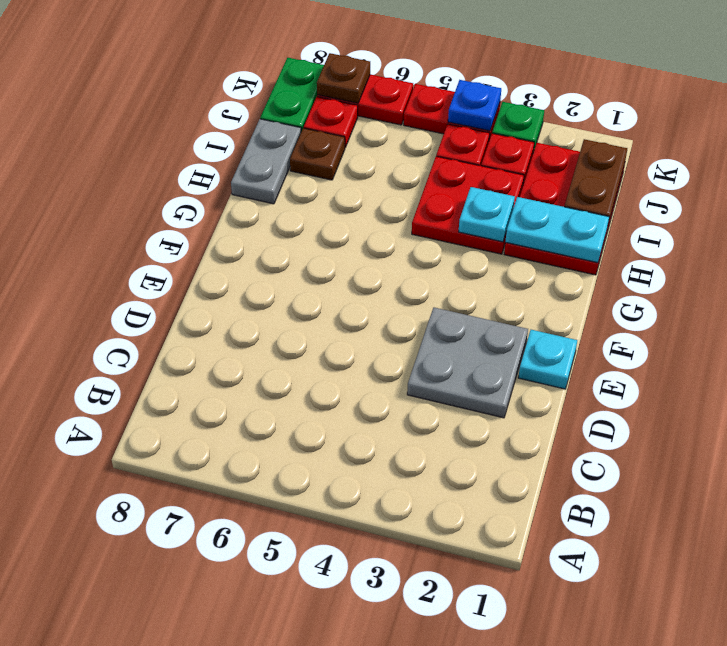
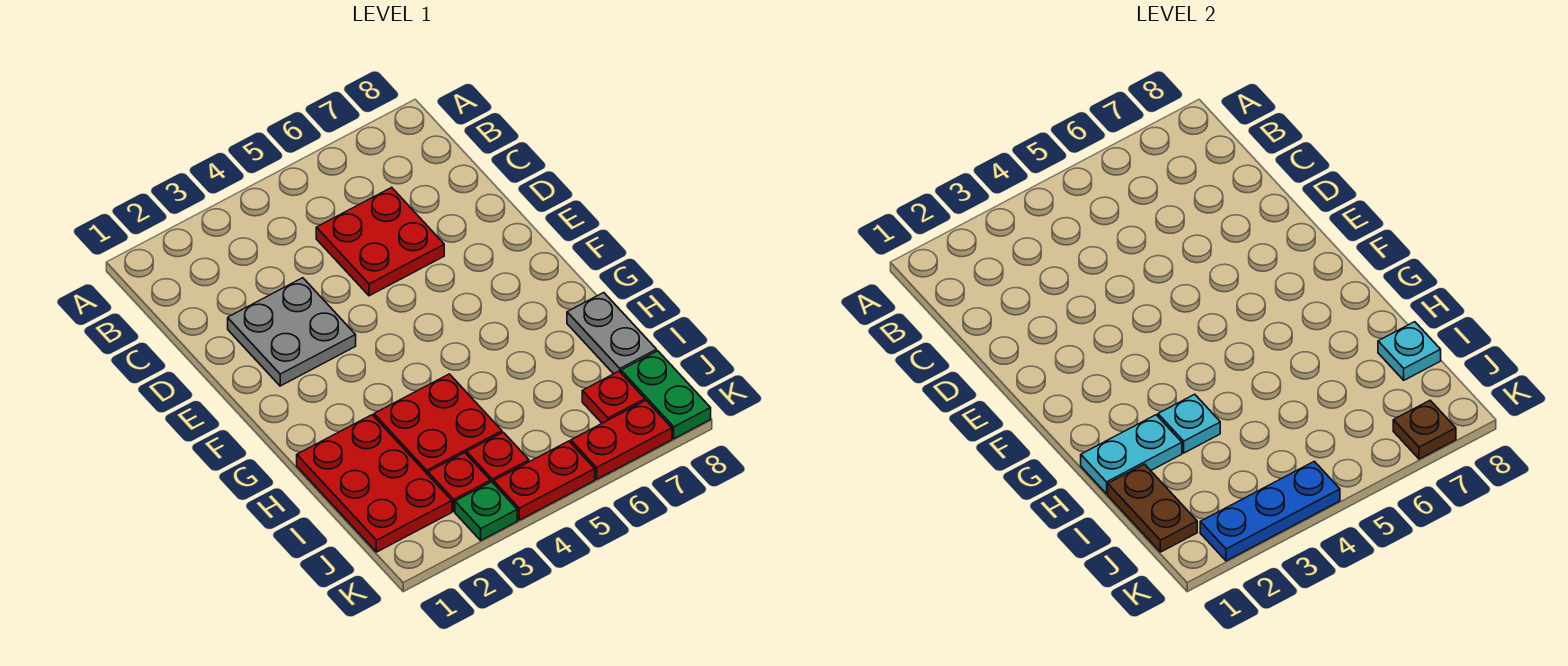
none -> red plate C5:D6 level 1
cyan plate E1 level 1 -> cyan plate I8 level 2
brown plate I7 level 1 -> none
blue plate K4 level 2 -> blue plate K2:K4 level 2

